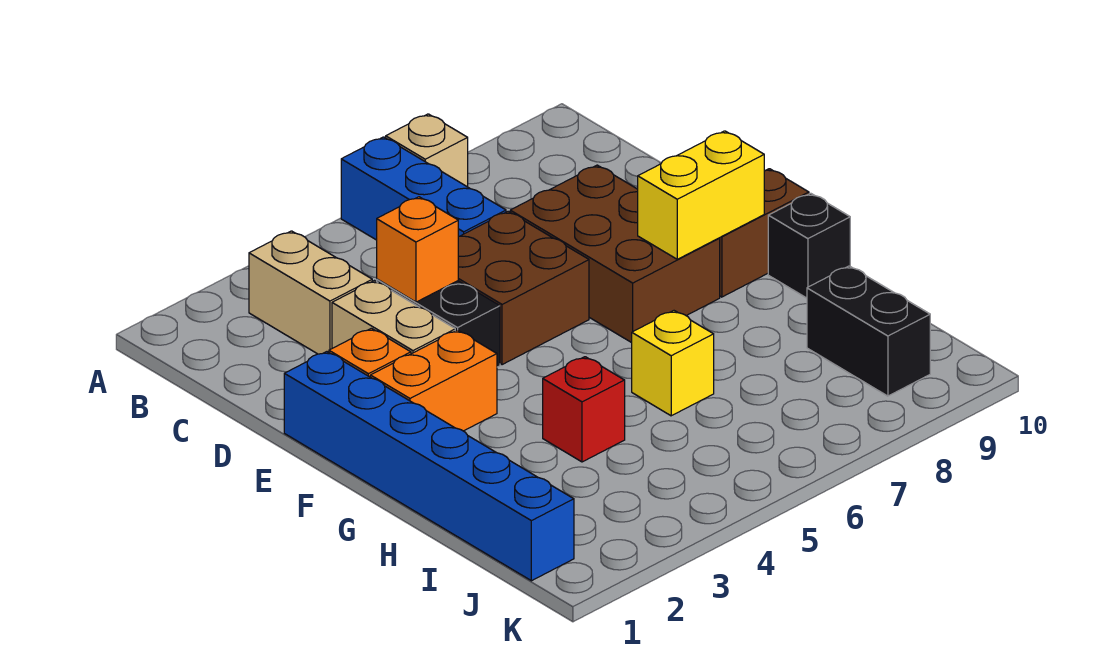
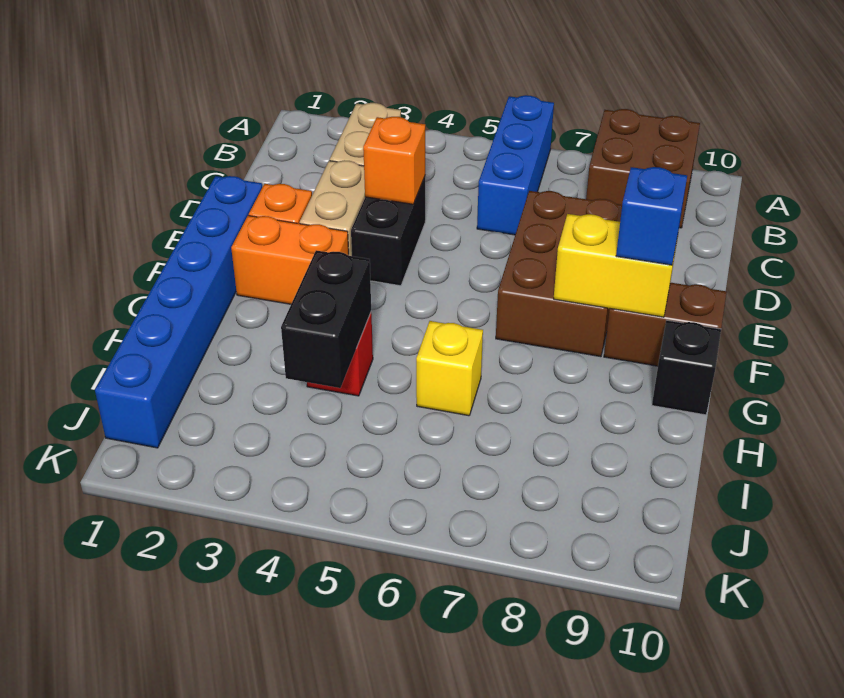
tan brick A7 level 1 -> none
brown brick D5:E6 level 1 -> brown brick A8:B9 level 1
none -> blue brick F9 level 3
black brick I9:J9 level 1 -> black brick H4:I4 level 2

